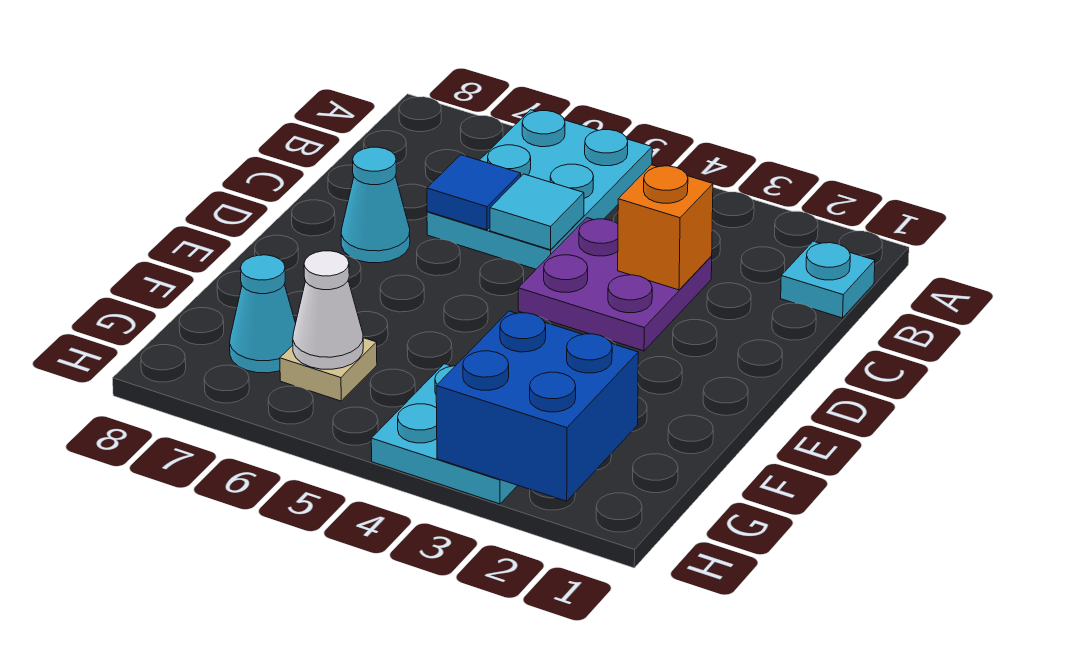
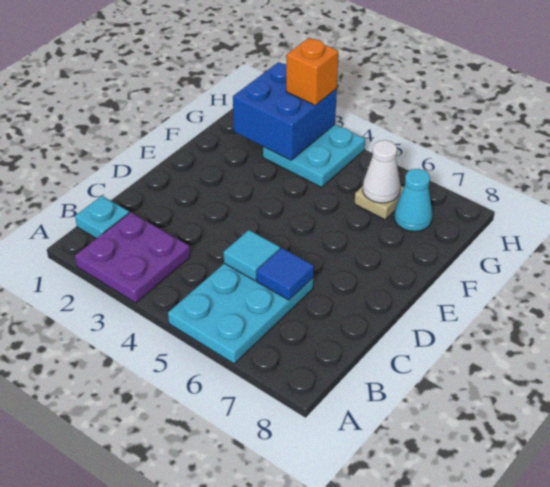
purple plate C3:D4 level 1 -> purple plate A2:B3 level 1
orange brick C3 level 2 -> orange brick H3 level 3
cyan cone D7 level 1 -> none

